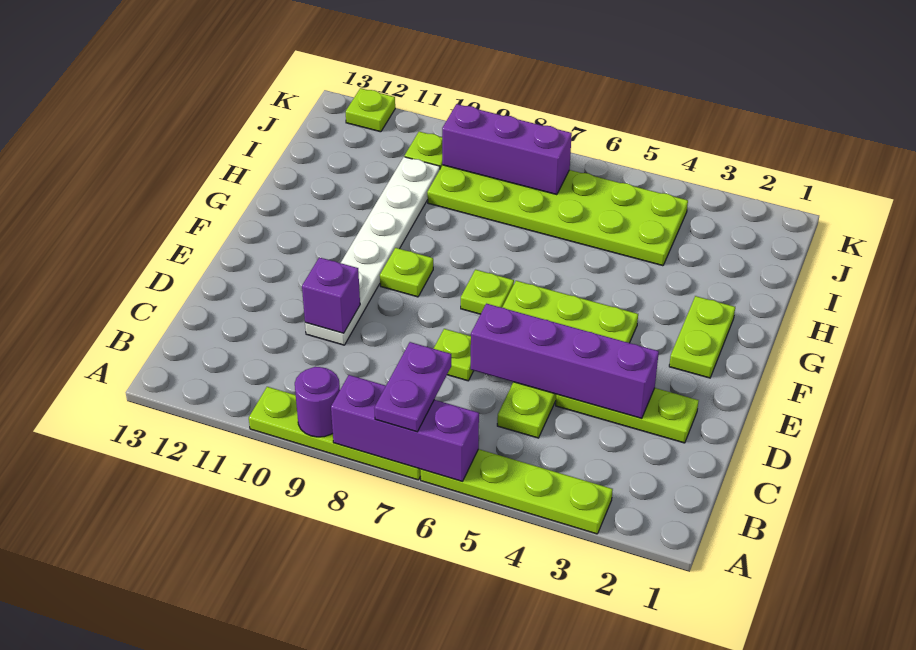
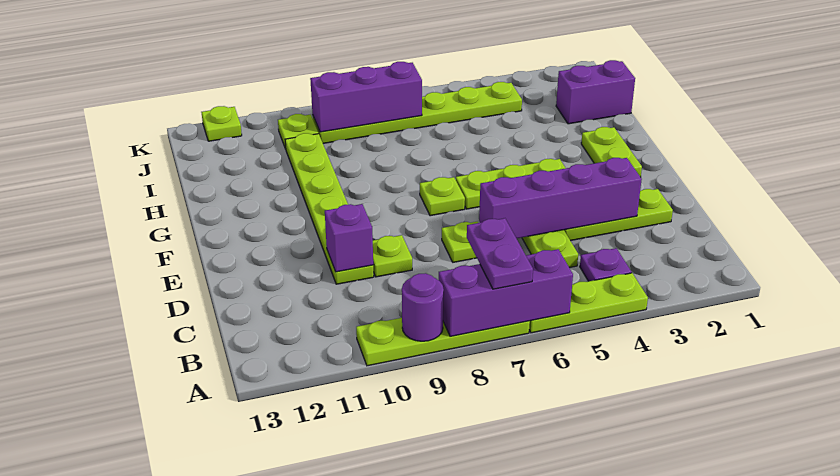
lime plate A3:A6 level 1 -> lime plate A4:A6 level 1
none -> purple plate B4 level 1
white plate D10:I10 level 1 -> lime plate D10:I10 level 1
lime plate F9 level 1 -> lime plate D9 level 1
none -> purple brick I1:I2 level 1
lime plate I4:J9 level 1 -> lime plate J4:J9 level 1

